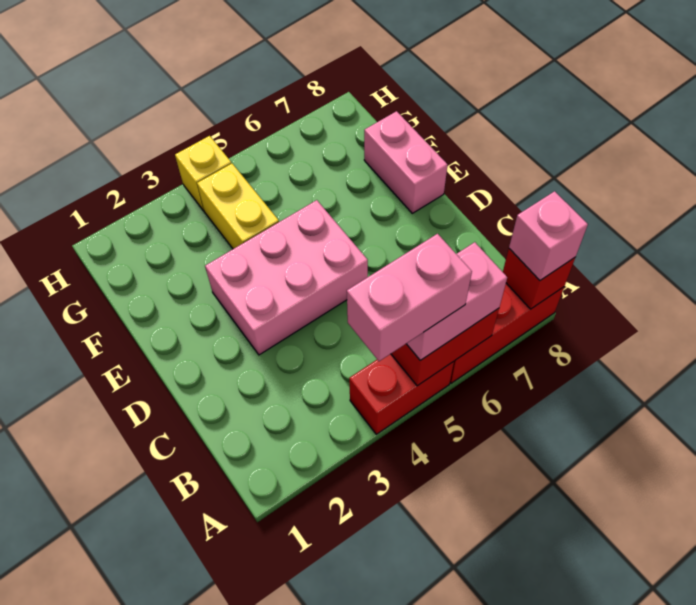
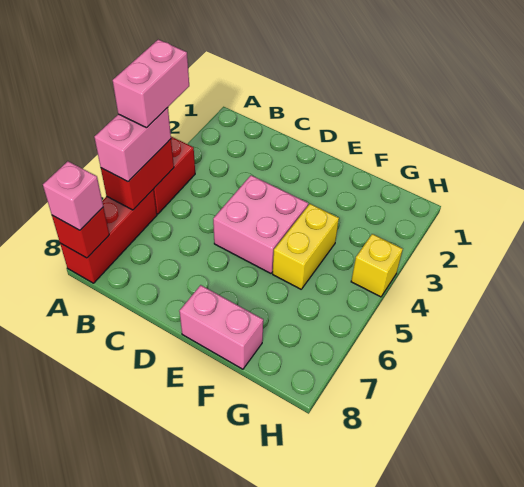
pink brick D3:E5 level 1 -> pink brick D4:E5 level 1
yellow brick F4:G4 level 1 -> yellow brick F4:F5 level 1

